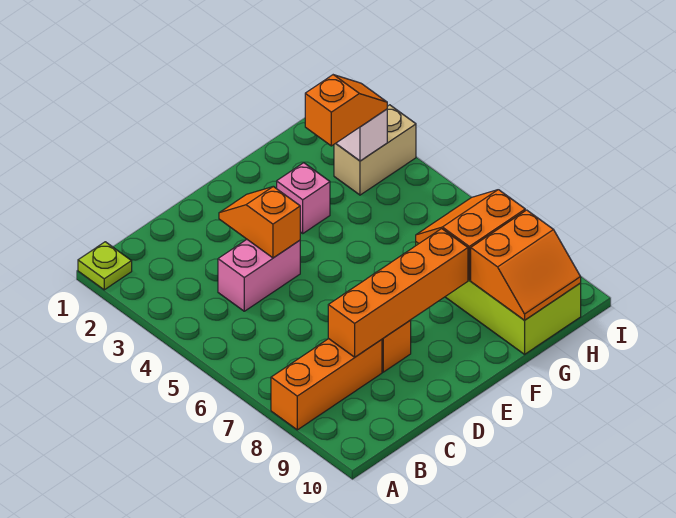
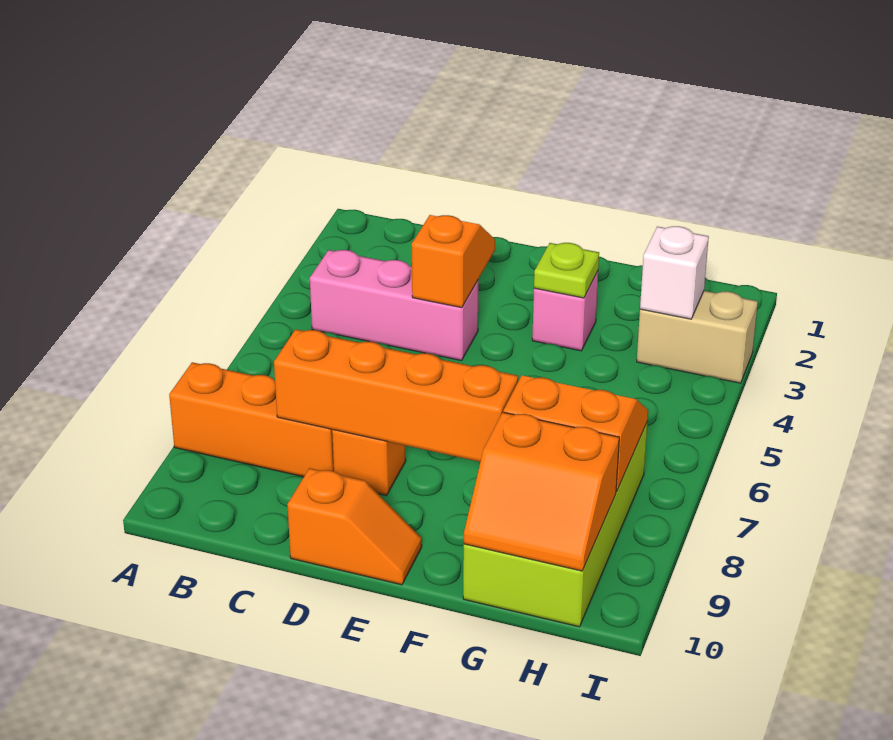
lime plate A1 level 1 -> lime plate F3 level 2
pink brick C4:D4 level 1 -> pink brick B4:D4 level 1
orange slope G3:H3 level 3 top G -> orange slope D10:E10 level 1 top D

